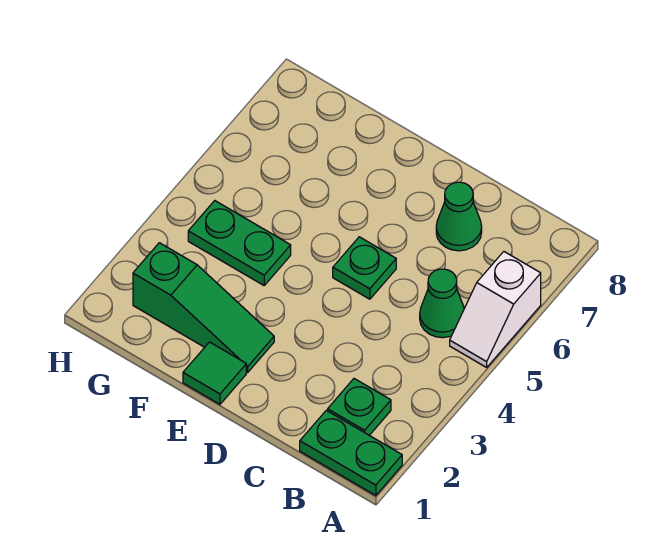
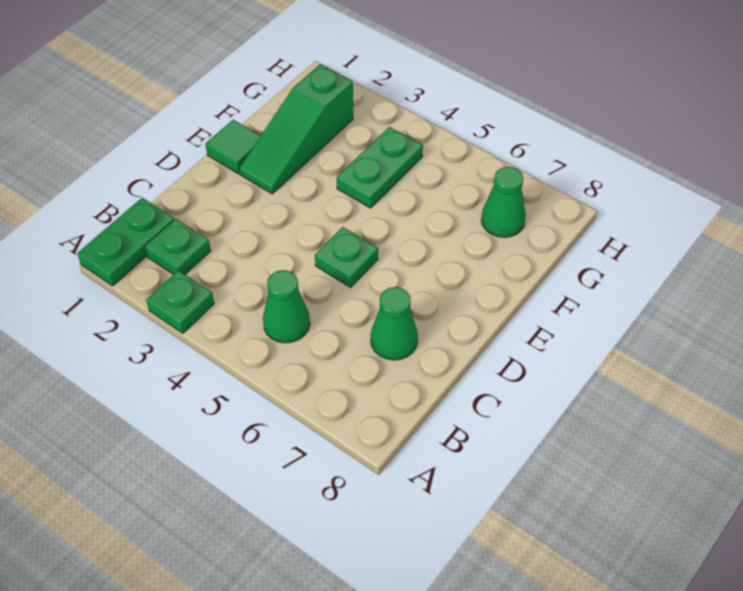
none -> green plate A3 level 1
white slope A5:A6 level 1 top 6 -> none
none -> green cone G7 level 1

